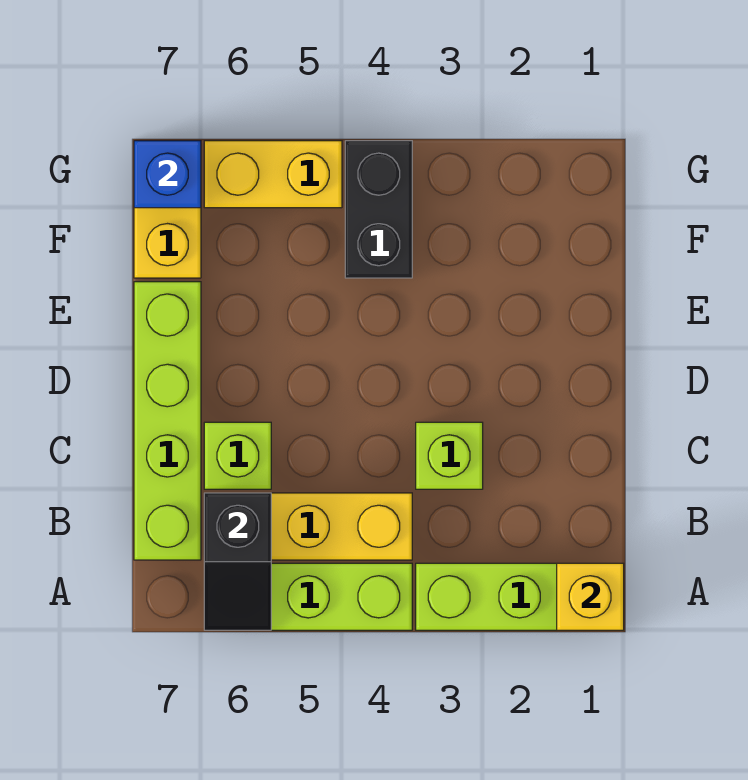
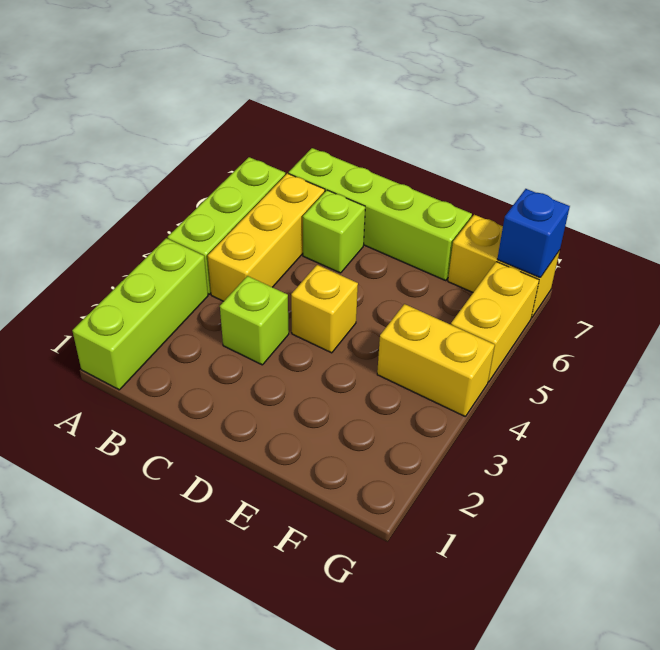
yellow brick A1 level 2 -> yellow brick D4 level 1
black slope A6:B6 level 2 top B -> none
black brick F4:G4 level 1 -> yellow brick F4:G4 level 1

